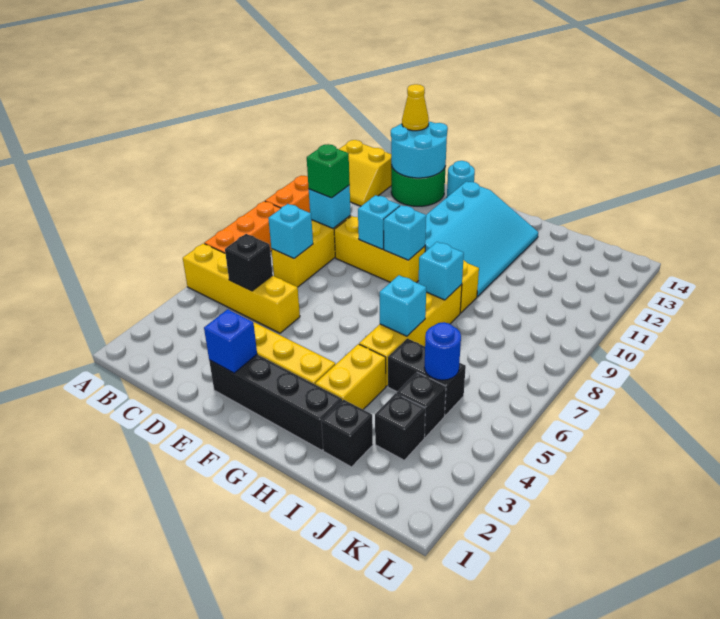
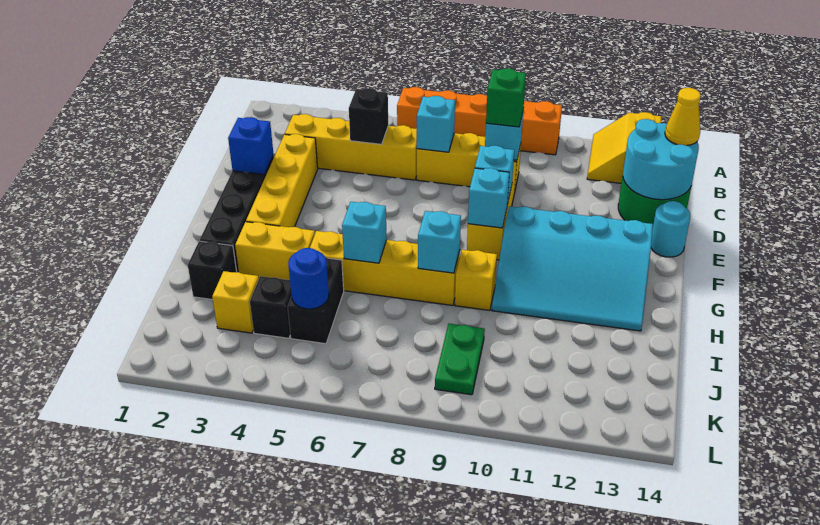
yellow brick A5:D5 level 1 -> yellow brick C3:C6 level 1
black brick J3 level 1 -> yellow brick J3 level 1
none -> green plate J9:K9 level 1

